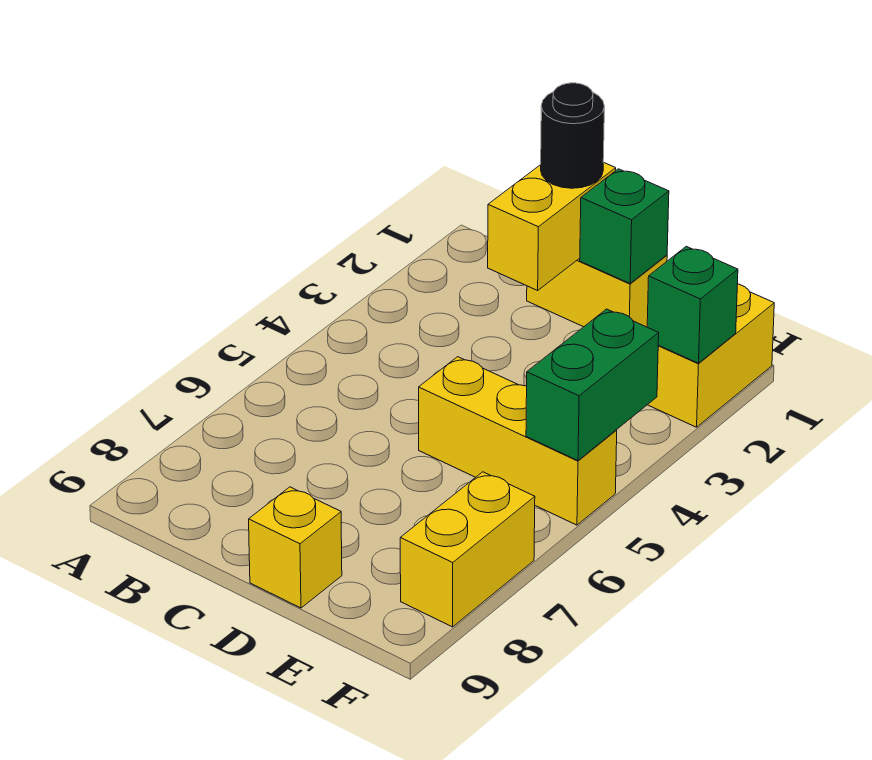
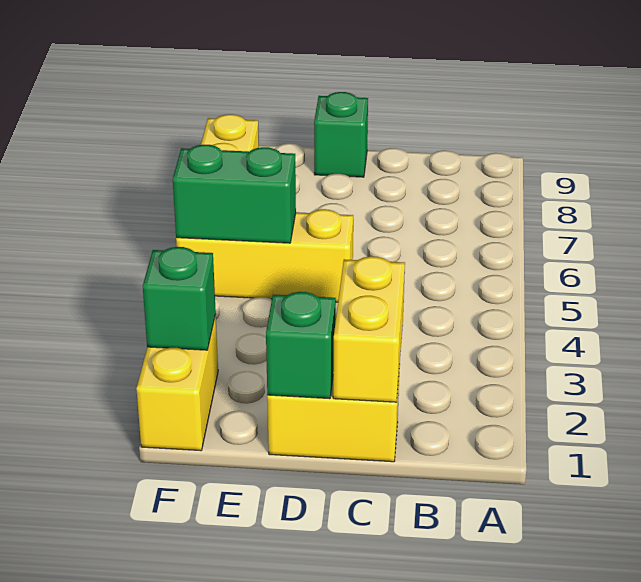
black round brick C1 level 3 -> none
yellow brick D9 level 1 -> green brick D9 level 1
green brick F4:F5 level 2 -> green brick E5:F5 level 2

